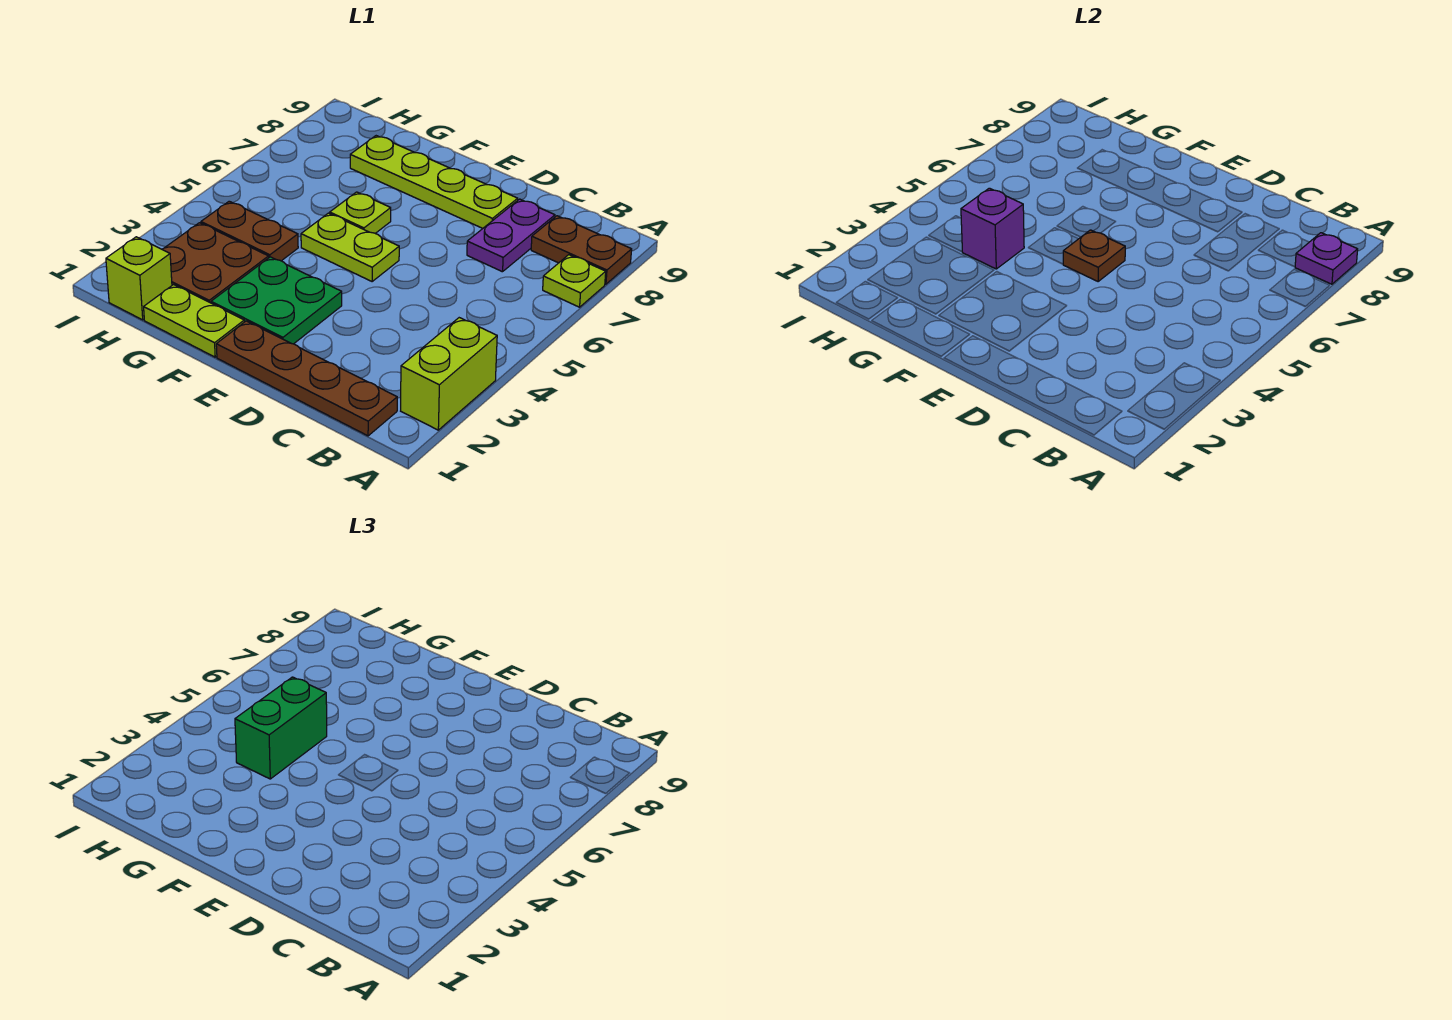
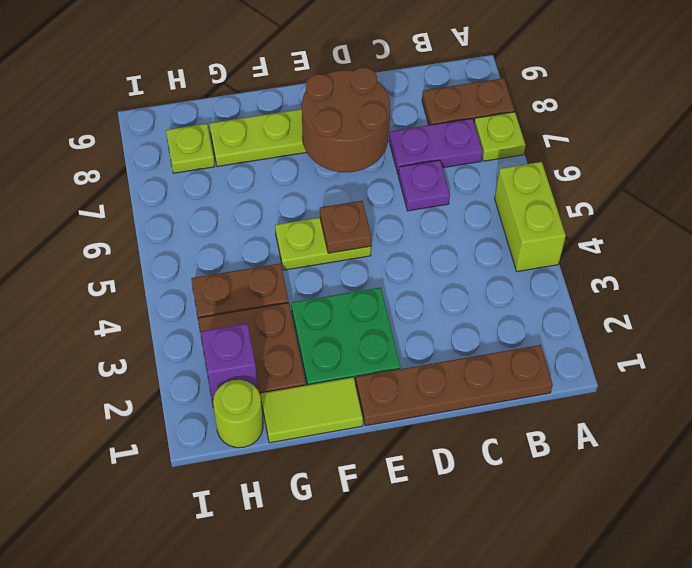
lime brick A2:A3 level 1 -> lime brick A4:A5 level 1
purple plate A8 level 2 -> purple plate C6 level 1
purple plate C7:C8 level 1 -> purple plate B7:C7 level 1
none -> brown round brick D7:E8 level 2
lime plate F1:G1 level 1 -> lime tile F1:G1 level 1
lime plate F6 level 1 -> lime plate H8 level 1
purple brick G4 level 2 -> purple brick H2 level 2
green brick G4:G5 level 3 -> none
lime brick H1 level 1 -> lime round brick H1 level 1

